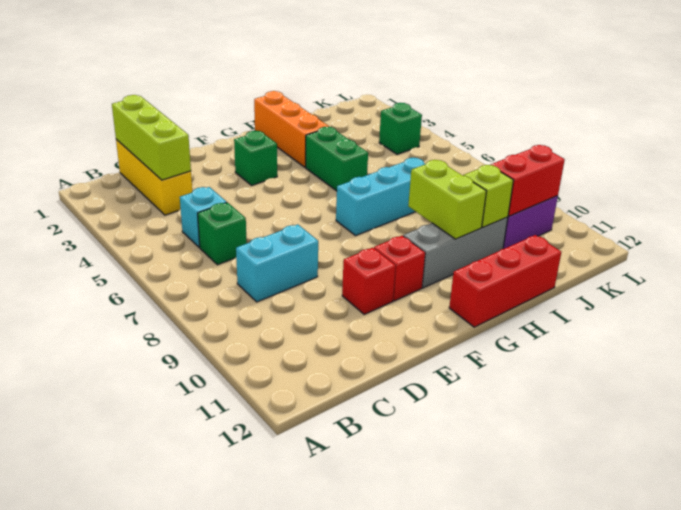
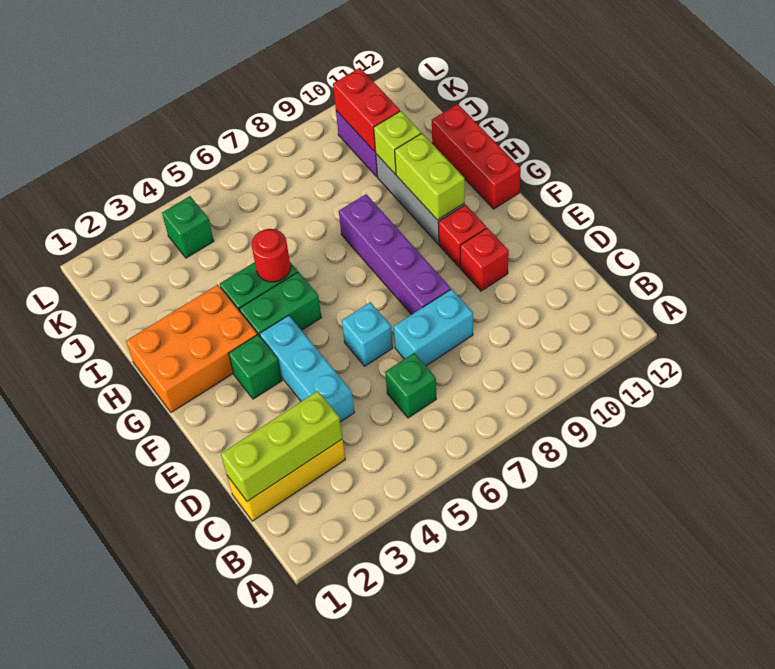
cyan brick C5 level 1 -> cyan brick E6 level 1
cyan brick C8:D8 level 1 -> cyan brick D7:D8 level 1
none -> purple brick E8:H8 level 1
none -> green brick G4:G5 level 1
cyan brick G7:I7 level 1 -> cyan brick D4:F4 level 1
orange brick H1:H3 level 1 -> orange brick G1:H3 level 1
none -> red round brick H5 level 2
lime brick H9:H10 level 2 -> lime brick G10:H10 level 2

